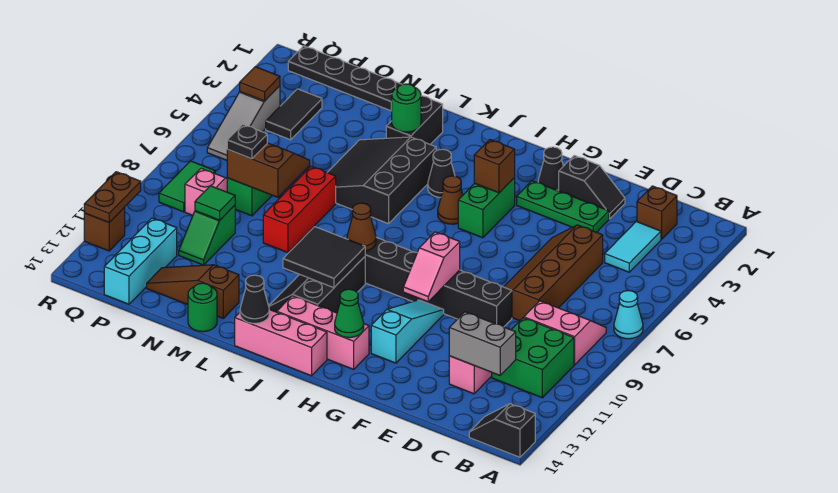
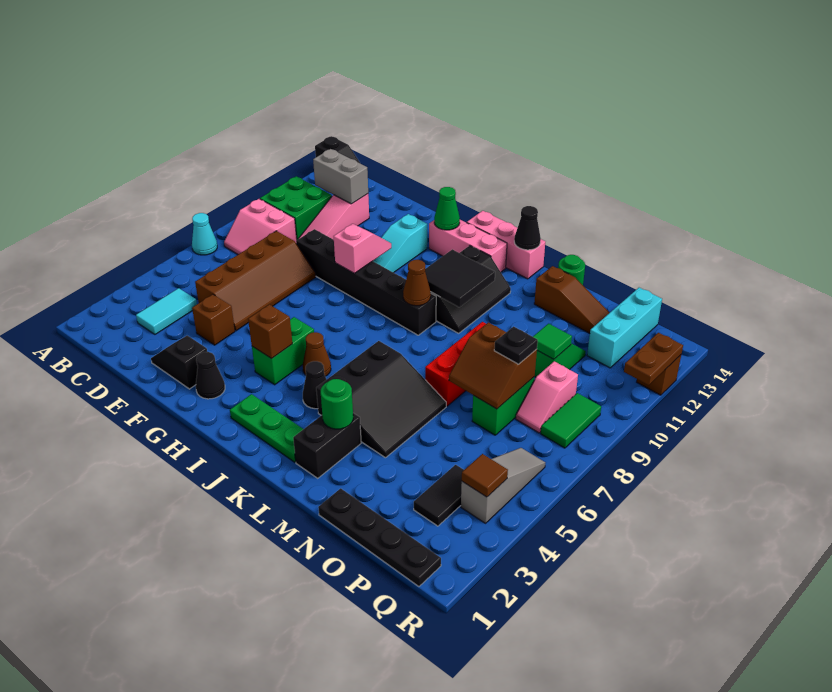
brown brick C2 level 1 -> brown brick E4 level 1
green plate E3:G3 level 1 -> green plate I2:K2 level 1

